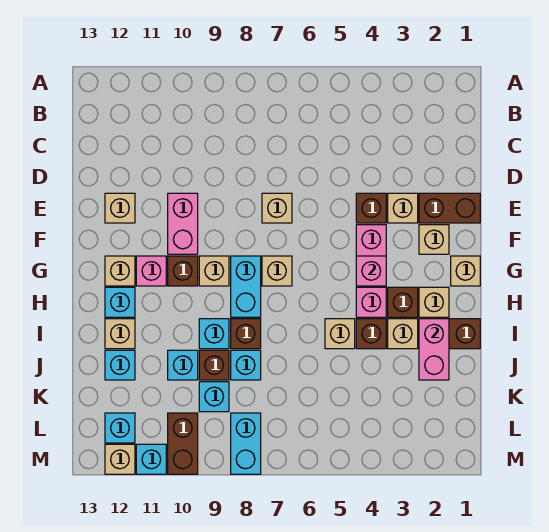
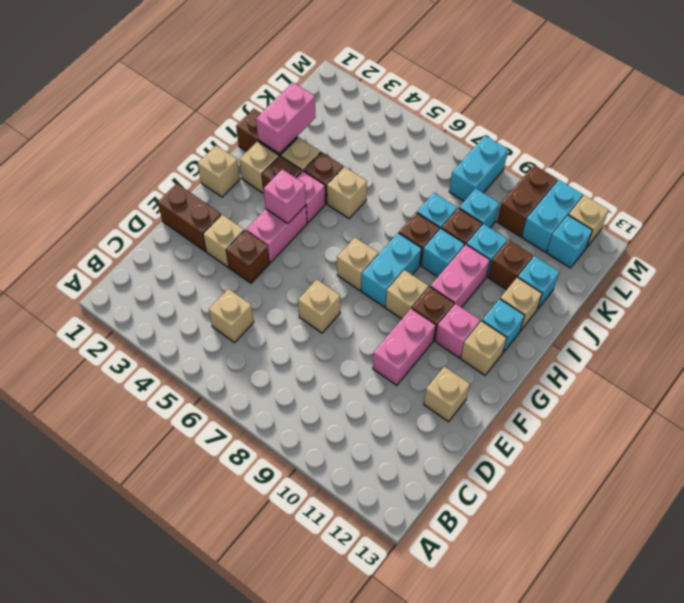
tan brick F2 level 1 -> tan brick C5 level 1
none -> pink brick H10:I10 level 1
none -> brown brick J11 level 1
cyan brick M11 level 1 -> cyan brick L11:M11 level 1

